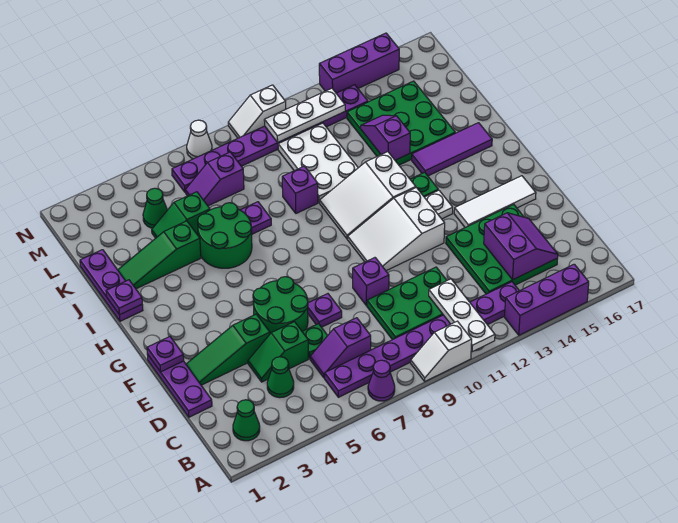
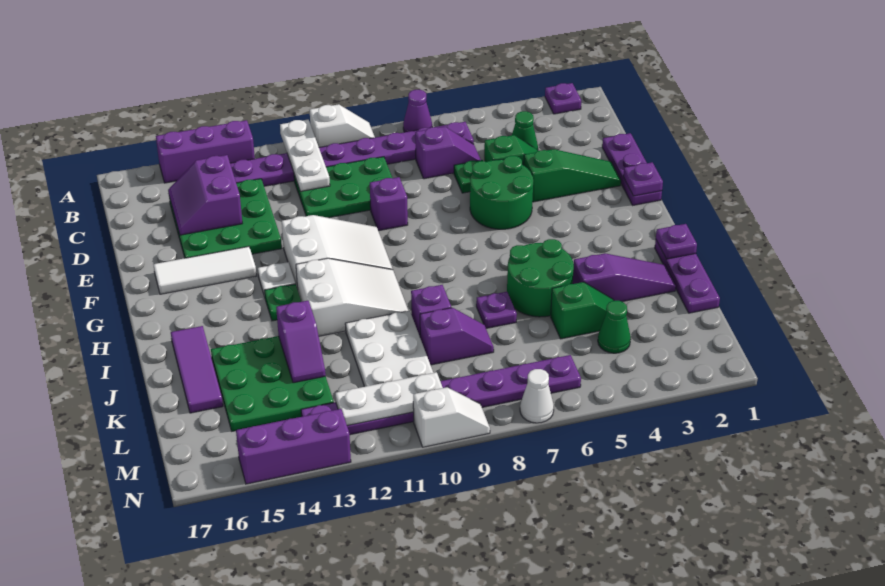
green cone B2 level 1 -> none
purple plate E7 level 1 -> purple plate A2 level 1
purple tile I14:I16 level 1 -> purple tile I16:K16 level 1
green slope J2:J4 level 1 top 4 -> purple slope J2:J4 level 1 top 4
purple slope L6:L7 level 1 top 7 -> purple slope K8:K9 level 1 top 9

